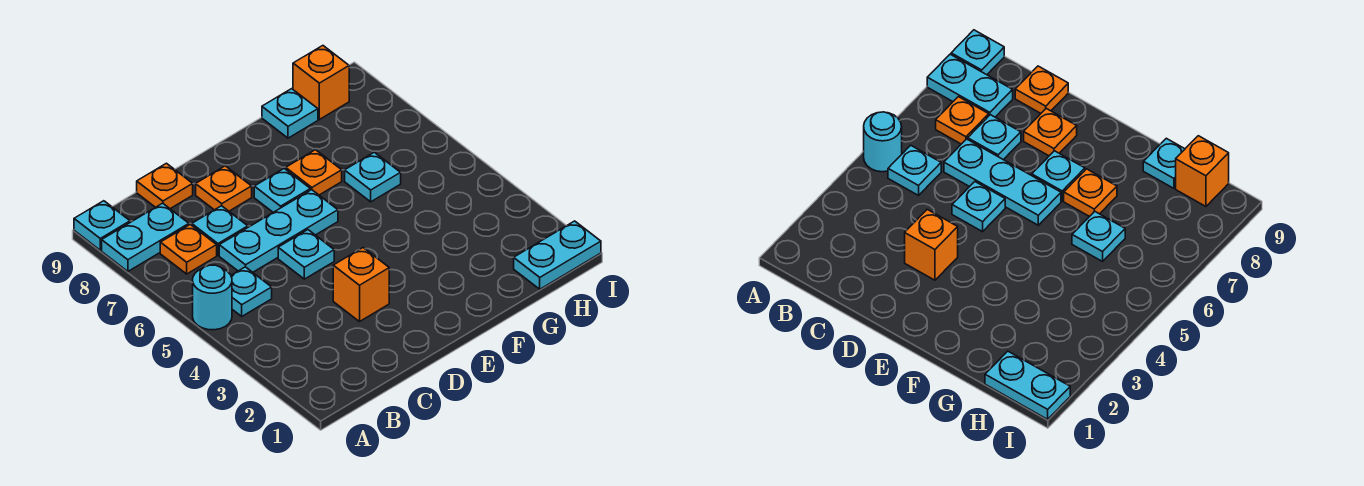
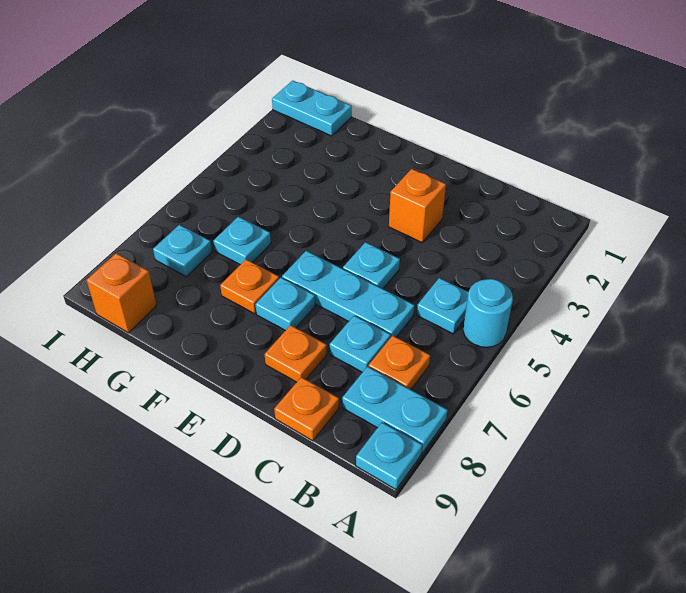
cyan plate G9 level 1 -> cyan plate H7 level 1

